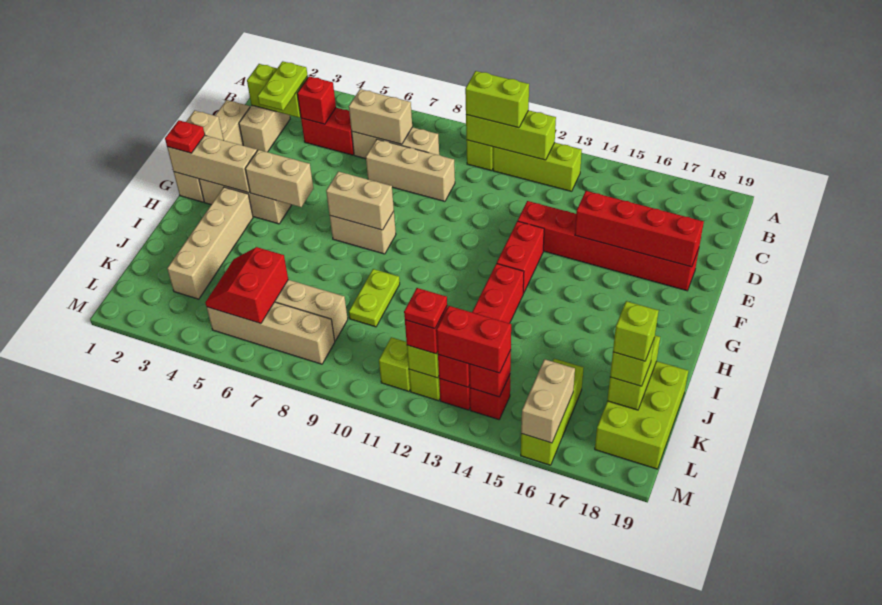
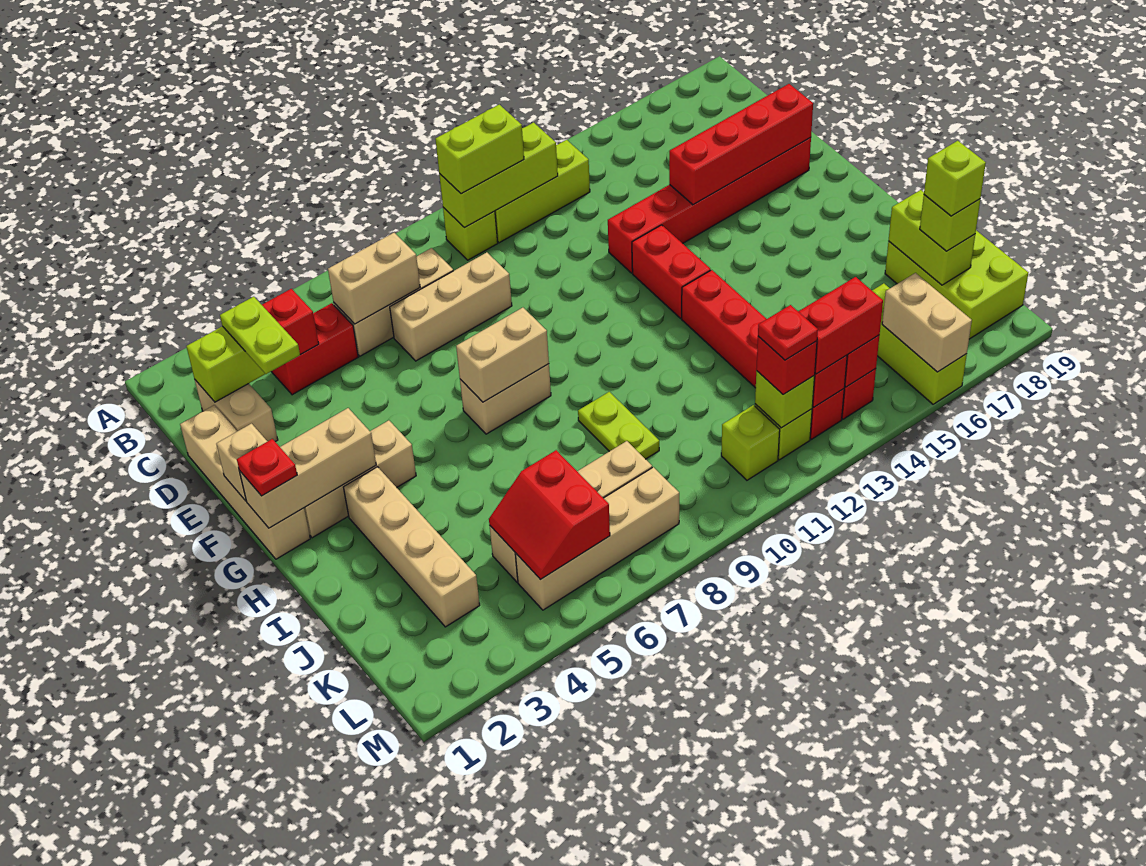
tan brick G4:G5 level 2 -> none

